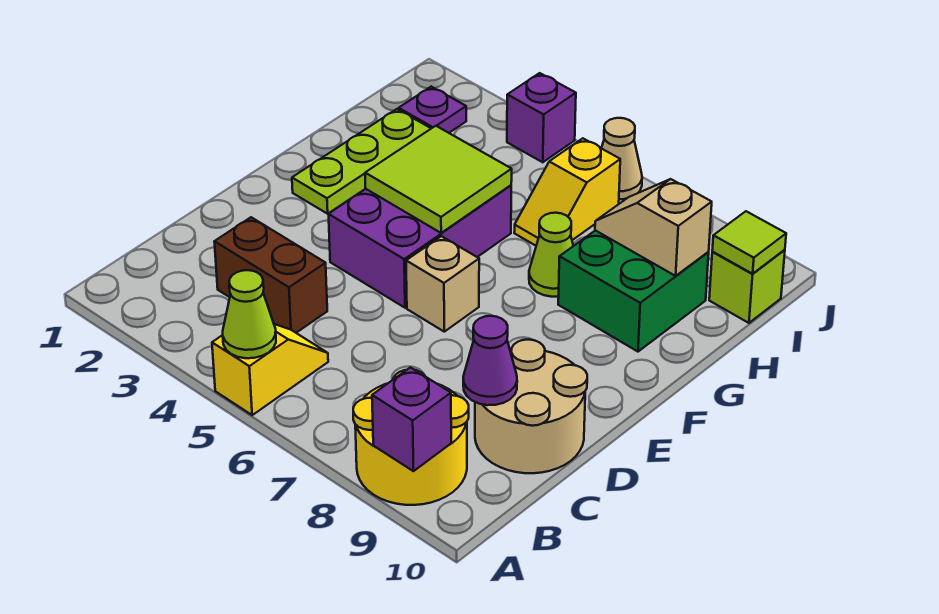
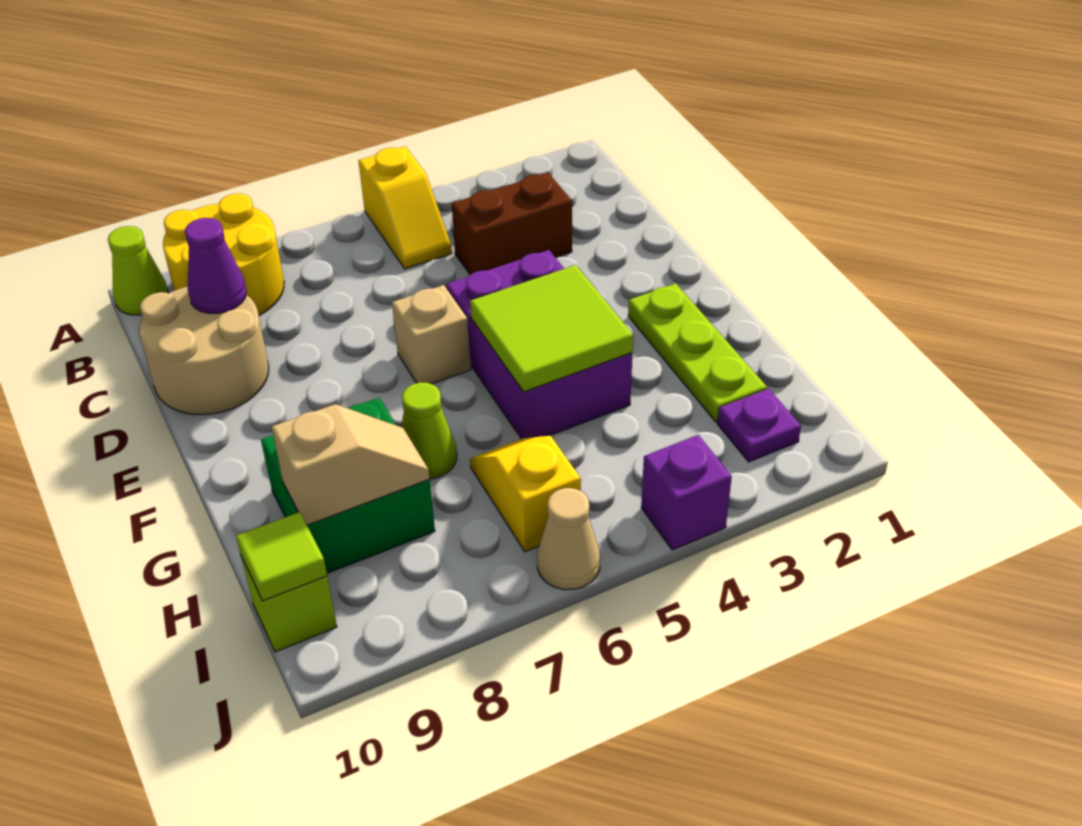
lime cone A5 level 2 -> lime cone A10 level 1
purple brick A9 level 2 -> none

